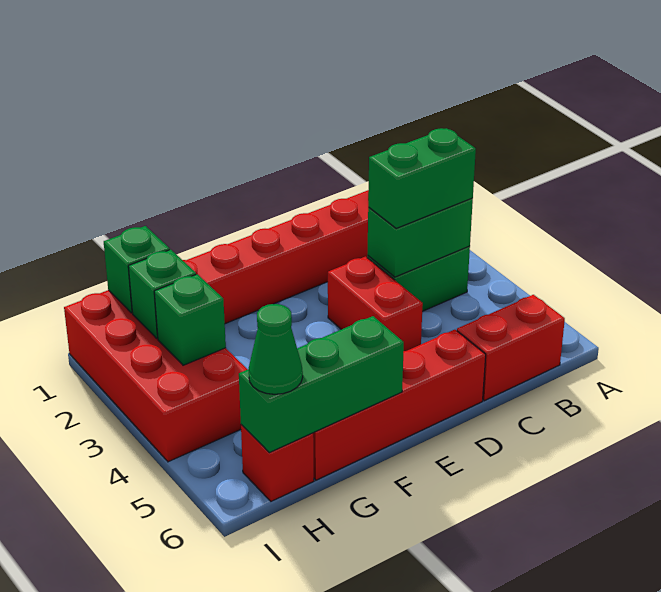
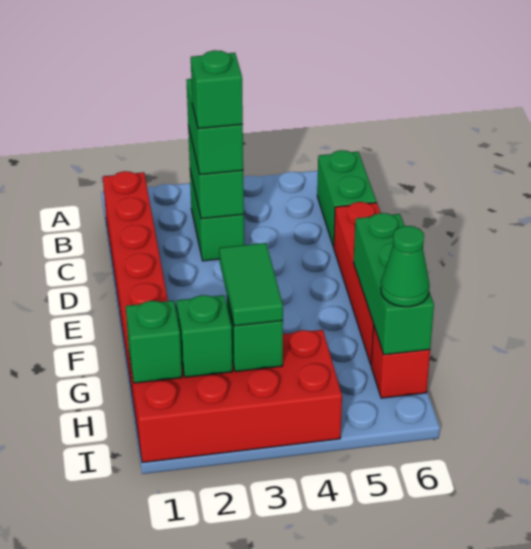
red brick B6:C6 level 1 -> green brick B6:C6 level 1
none -> green brick C3 level 4
red brick D3:D4 level 1 -> none
none -> green tile G3:H3 level 3

